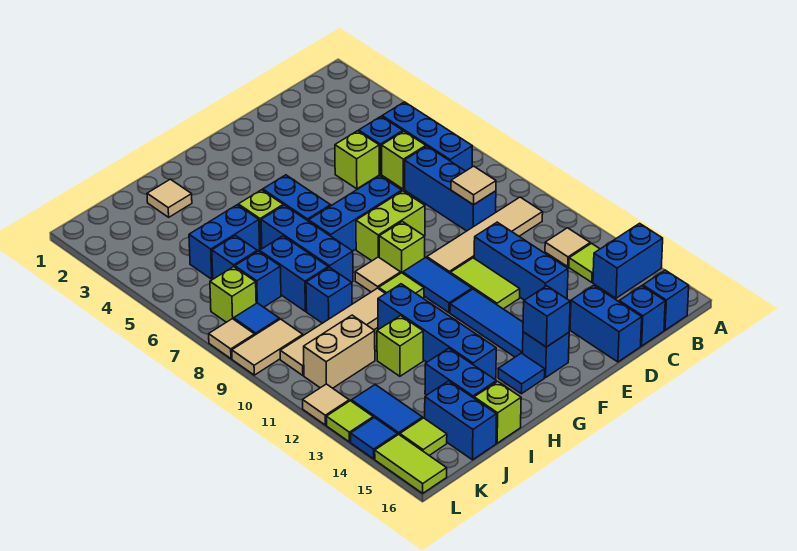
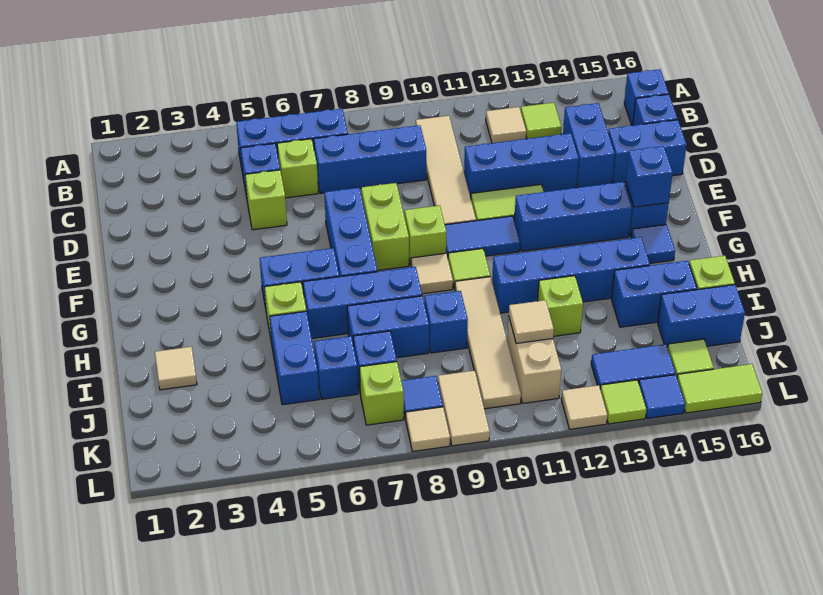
blue brick A14:B14 level 1 -> blue brick C14:D14 level 1
tan tile C9 level 2 -> tan tile J11 level 2
blue tile F12:F14 level 1 -> blue brick F12:F14 level 1

